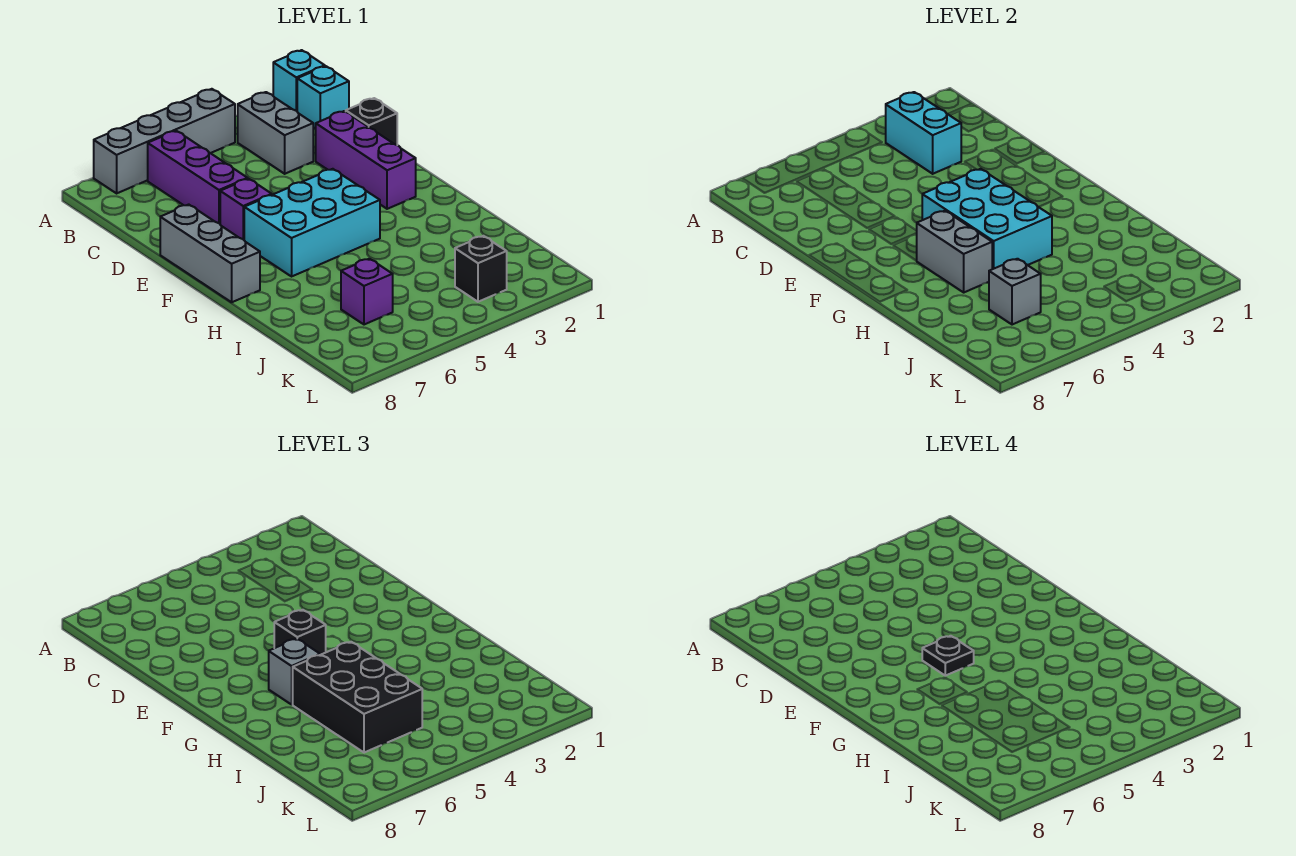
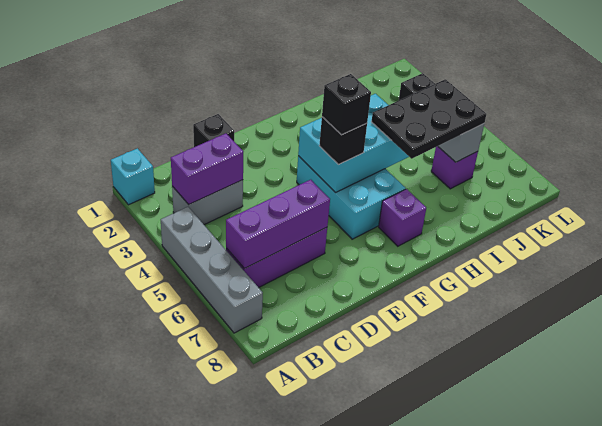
cyan brick B1 level 1 -> none
cyan brick B3:C3 level 2 -> purple brick B3:C3 level 2
purple brick D2:F2 level 1 -> purple brick B6:D6 level 2
purple brick E6 level 1 -> purple brick G7 level 1
grey brick E8:G8 level 1 -> none
black plate F5 level 4 -> black brick F5 level 4
grey brick G6:H6 level 2 -> none
grey brick G6 level 3 -> none
black brick H5:J6 level 3 -> black plate H5:J6 level 3

